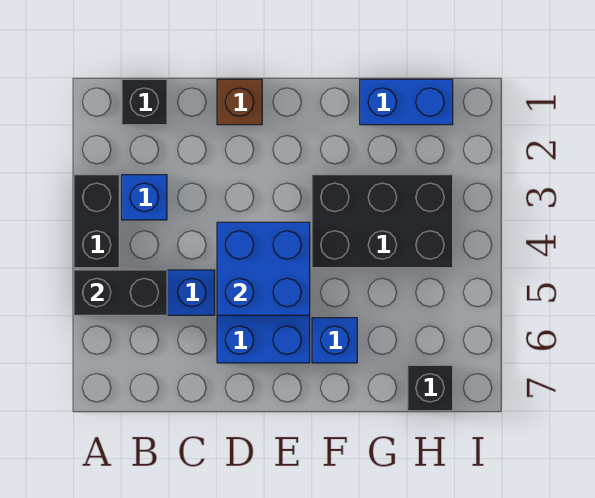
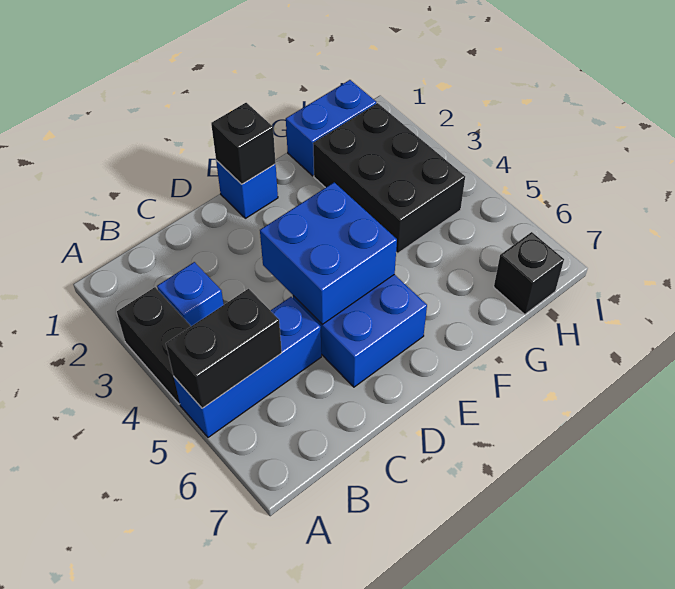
black brick B1 level 1 -> black brick E1 level 2
brown brick D1 level 1 -> none
black brick F3:H4 level 1 -> black brick G2:H4 level 1
blue brick F6 level 1 -> blue brick E1 level 1

